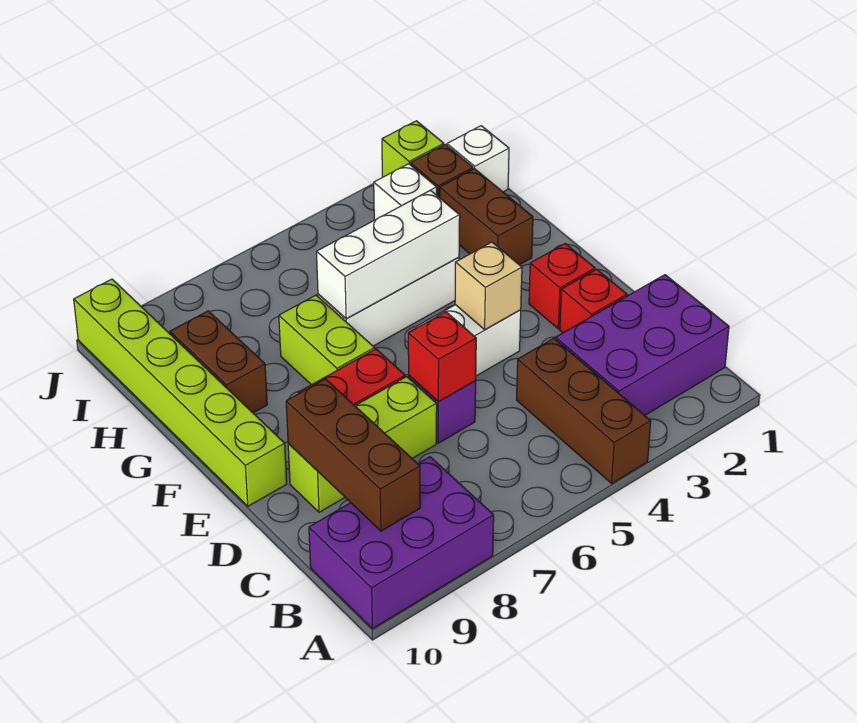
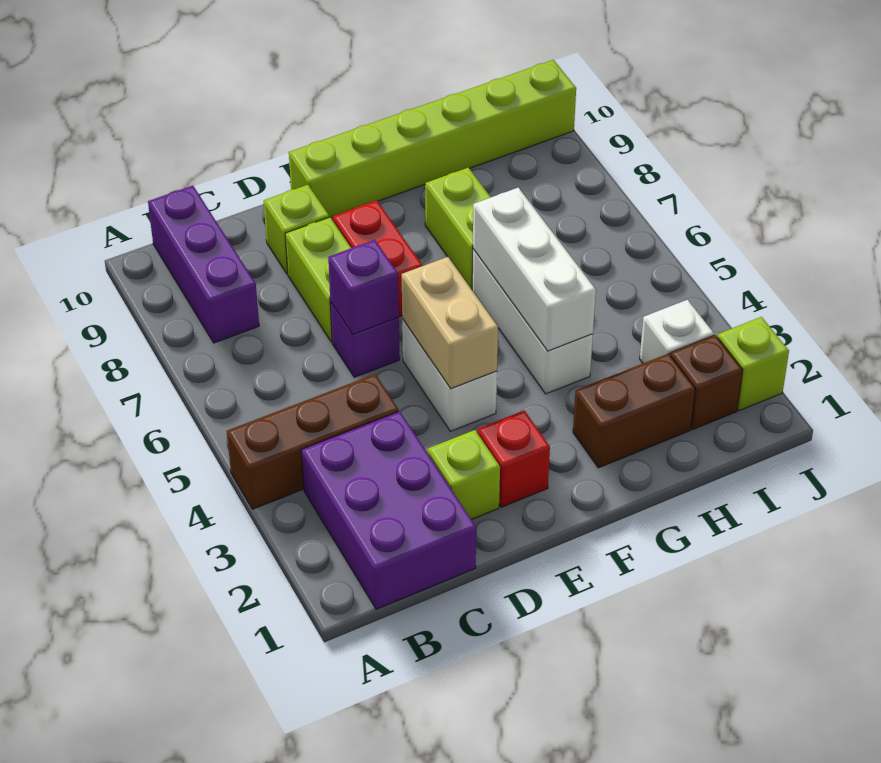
purple brick A8:B10 level 1 -> purple brick B8:B10 level 1
brown brick B9:D9 level 2 -> none
red brick D2 level 1 -> lime brick D2 level 1
red brick D6 level 2 -> purple brick D6 level 2
tan brick E4 level 2 -> tan brick E4:E5 level 2
lime brick F7:G7 level 1 -> lime brick G7:G8 level 1
brown brick G9:H9 level 1 -> none
white brick I1 level 1 -> none

